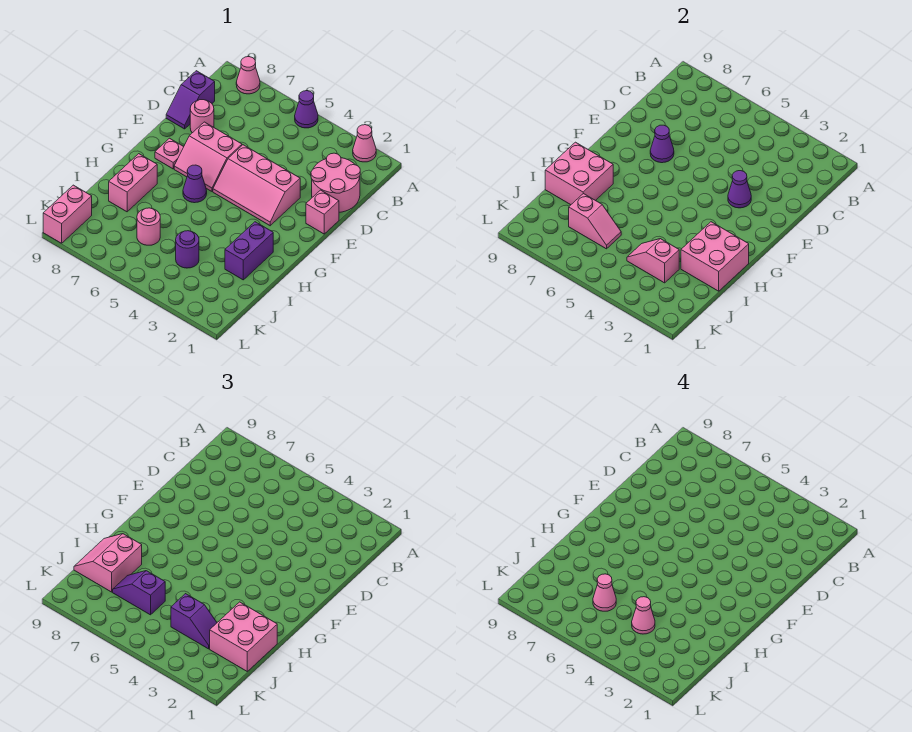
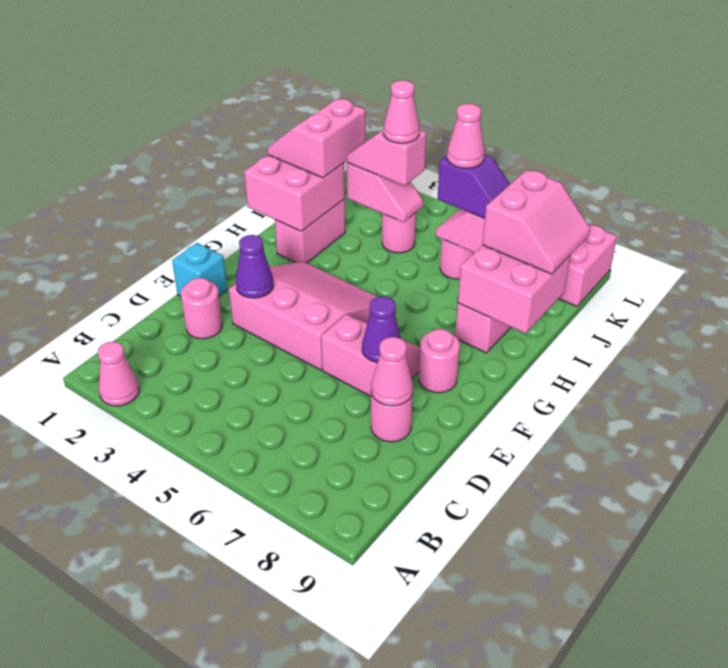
purple cone A5 level 1 -> none
pink cone A8 level 1 -> pink cone D8 level 2
pink round brick C1:D2 level 1 -> pink round brick D2 level 1
purple slope C9:D9 level 1 top C -> none
pink brick E1 level 1 -> cyan brick E1 level 1
pink slope E3:F5 level 1 top E -> pink slope E3:G5 level 1 top E
pink plate F8 level 1 -> pink round brick F8 level 1
purple cone G6 level 1 -> none
purple brick H2:I2 level 1 -> pink brick H2:I2 level 1
pink brick I1:J2 level 3 -> pink slope I1:J2 level 3 top 2
purple slope J3:J4 level 3 top 4 -> pink slope J3:J4 level 3 top 4
purple round brick J4 level 1 -> pink round brick J4 level 1

